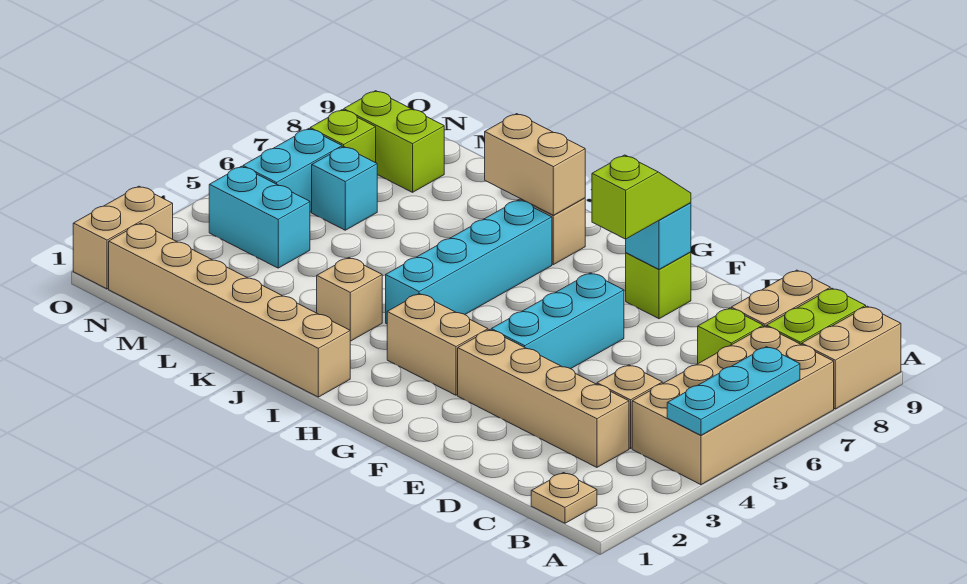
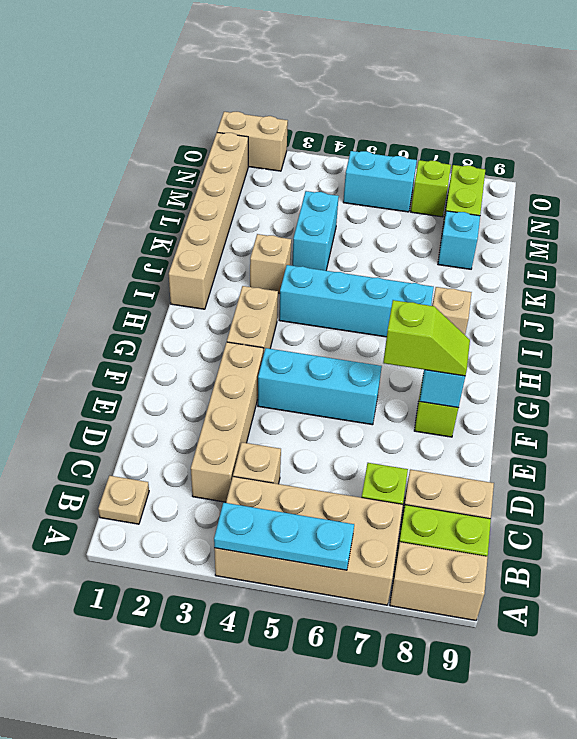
tan brick I8:J8 level 2 -> none
cyan brick M4:N4 level 1 -> cyan brick K4:L4 level 1
cyan brick M6 level 1 -> cyan brick L8 level 1

